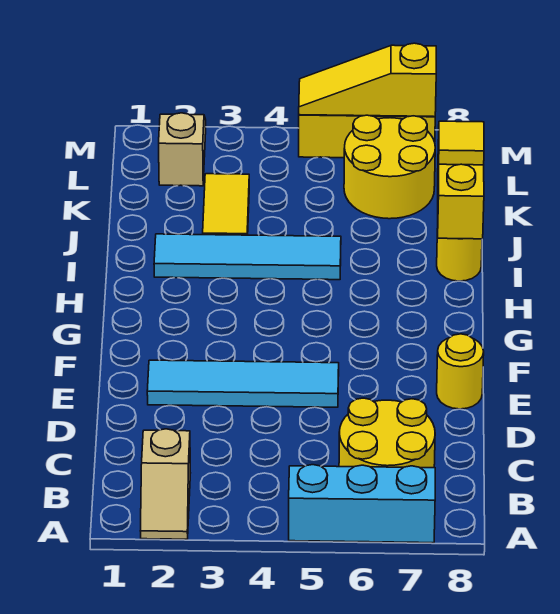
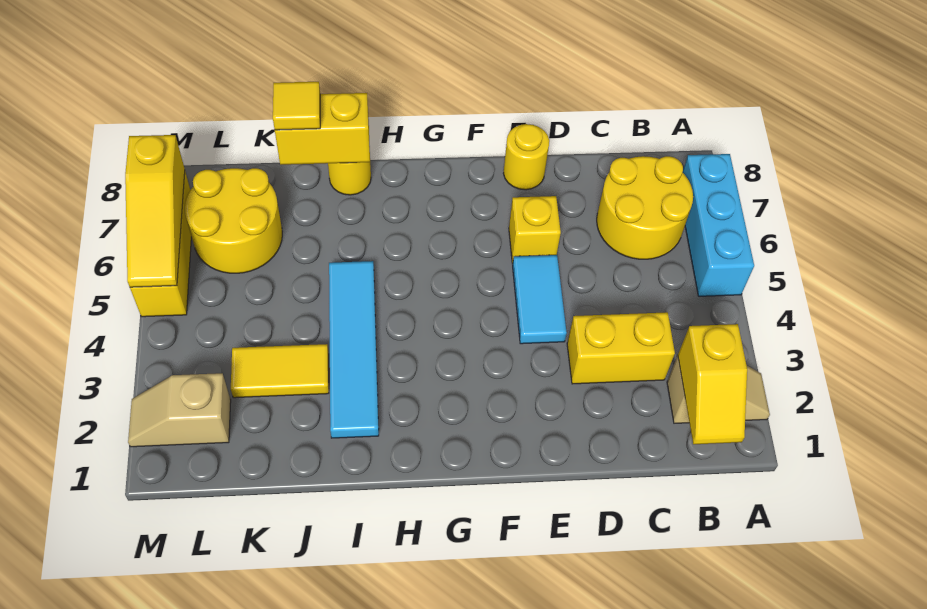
none -> yellow slope B1:B2 level 2 top 2
none -> yellow brick C3:D3 level 1
cyan tile E2:E5 level 1 -> cyan tile E4:E5 level 1
none -> yellow brick E6 level 1

